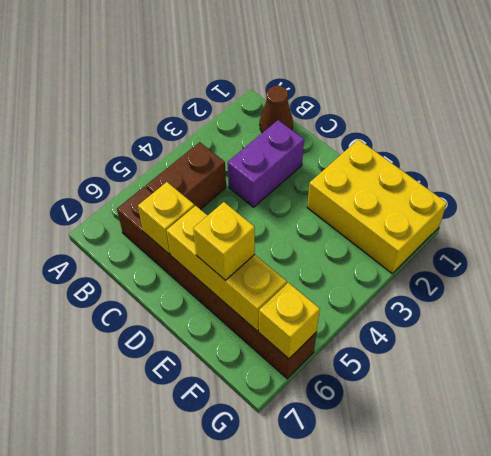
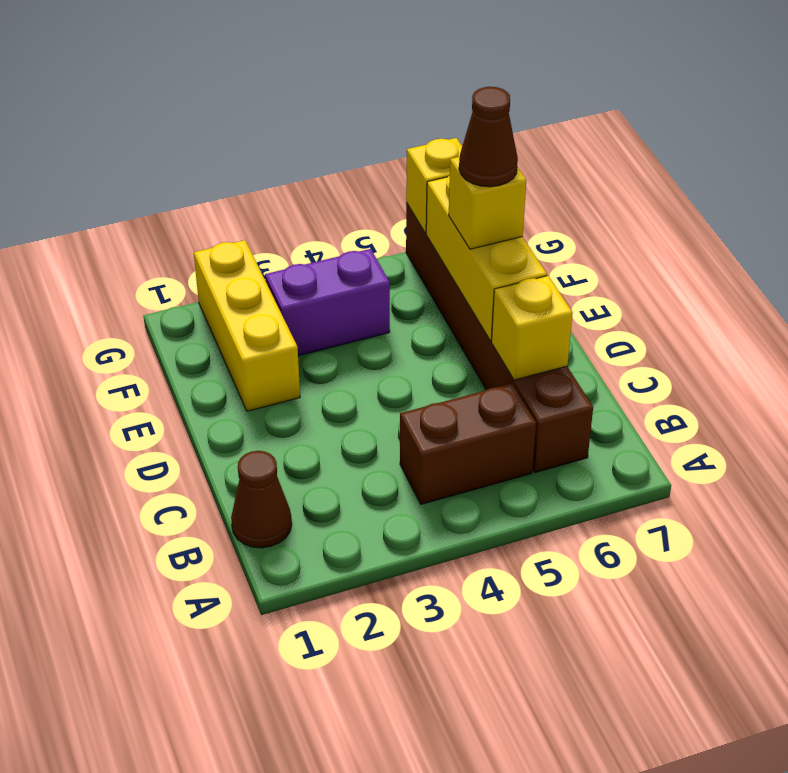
purple brick C2:C3 level 1 -> purple brick F3:F4 level 1
yellow brick E1:G2 level 1 -> yellow brick E2:G2 level 1
none -> brown cone E6 level 4

